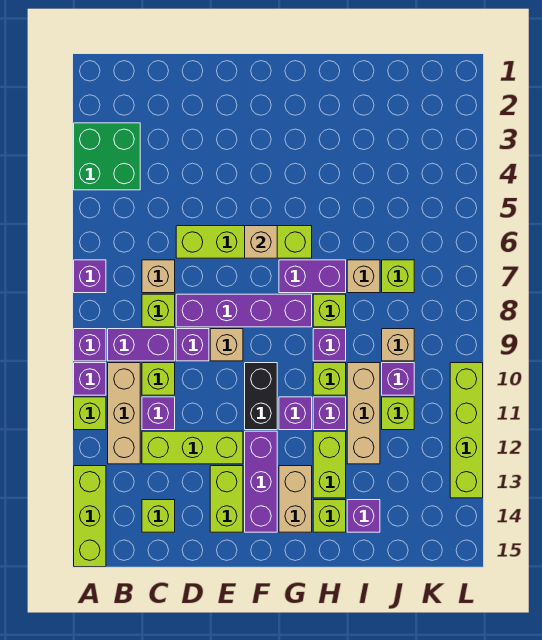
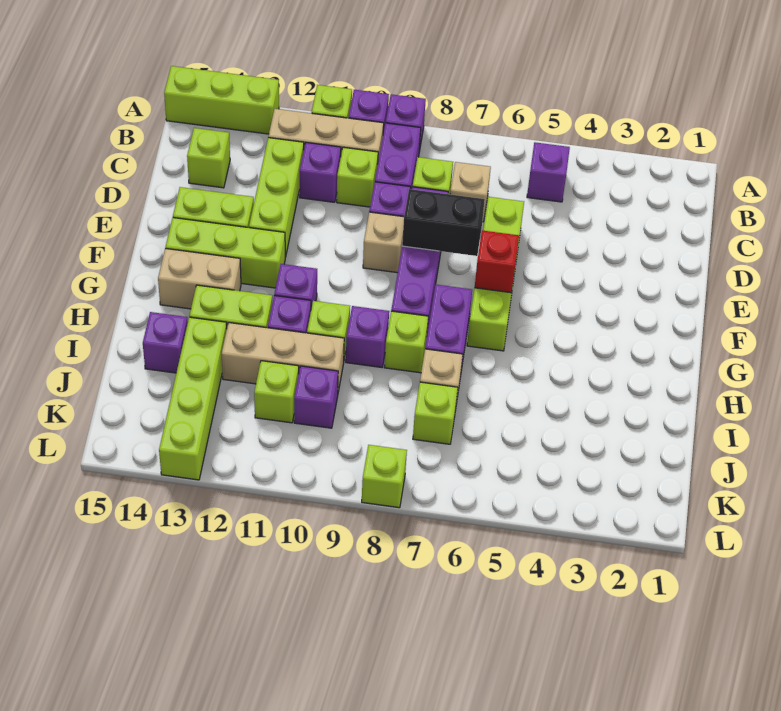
green brick A3:B4 level 1 -> none
purple brick A7 level 1 -> purple brick B5 level 1
tan brick F6 level 2 -> red brick F6 level 2
black brick F10:F11 level 1 -> black brick E7:E8 level 2
purple brick F12:F14 level 1 -> lime brick F12:F14 level 1
lime brick H14 level 1 -> lime brick L8 level 1
tan brick J9 level 1 -> none
lime brick L10:L13 level 1 -> lime brick I13:L13 level 1

